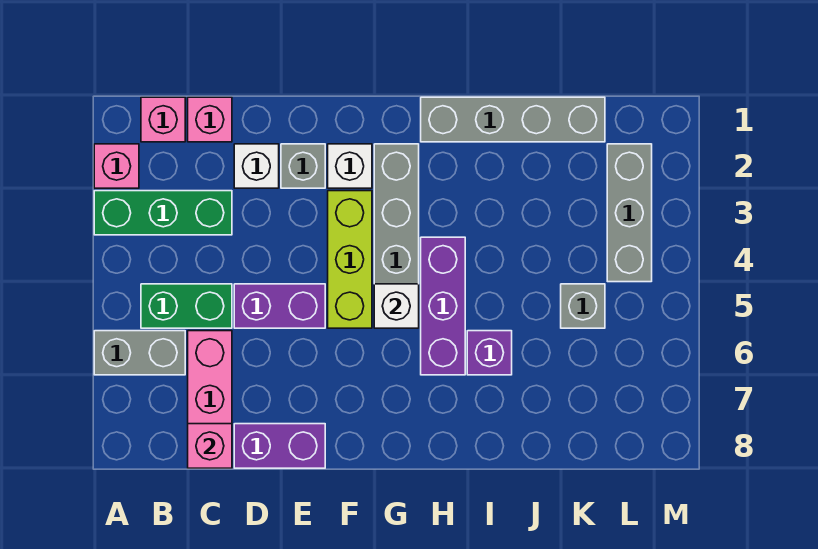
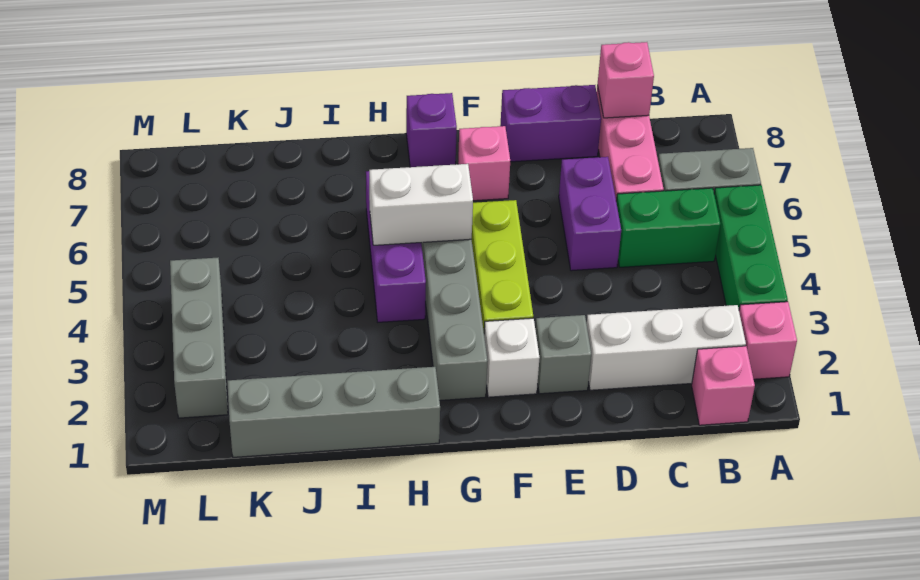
green brick A3:C3 level 1 -> green brick A3:A5 level 1
pink brick C1 level 1 -> pink brick F7 level 1
white brick D2 level 1 -> white brick B2:D2 level 1
purple brick D5:E5 level 1 -> purple brick D5:D6 level 1
white brick G5 level 2 -> white brick G5:H5 level 2
purple brick I6 level 1 -> purple brick G8 level 1
grey brick K5 level 1 -> none

